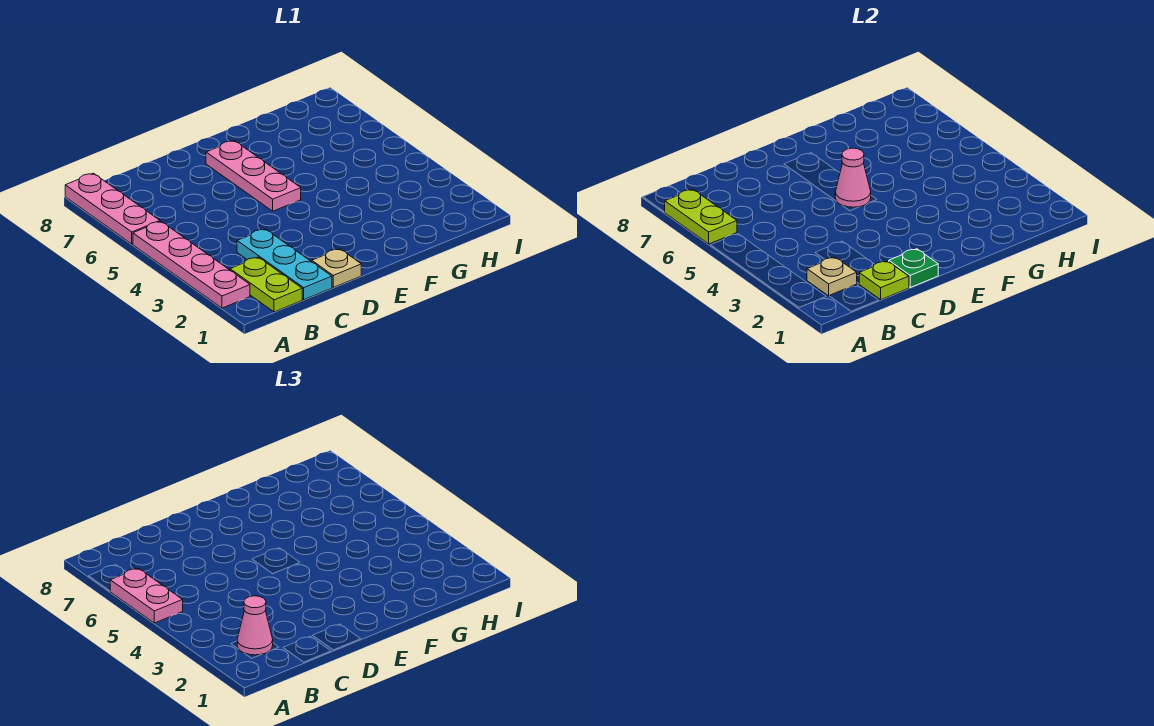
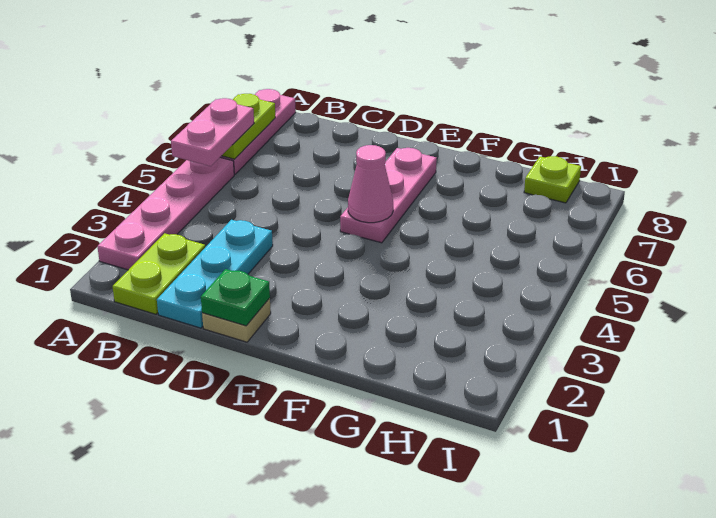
tan plate B2 level 2 -> none
pink cone B2 level 3 -> none
lime plate C1 level 2 -> lime plate H8 level 1

